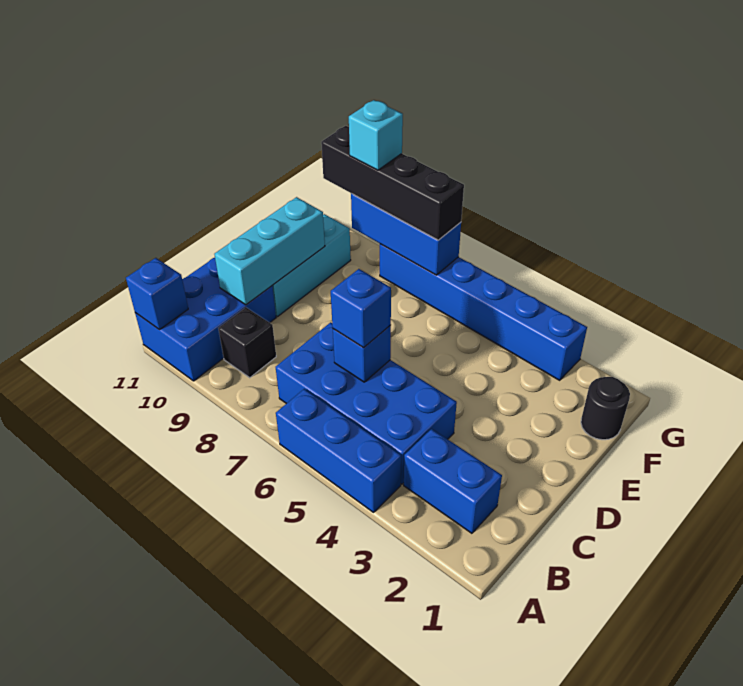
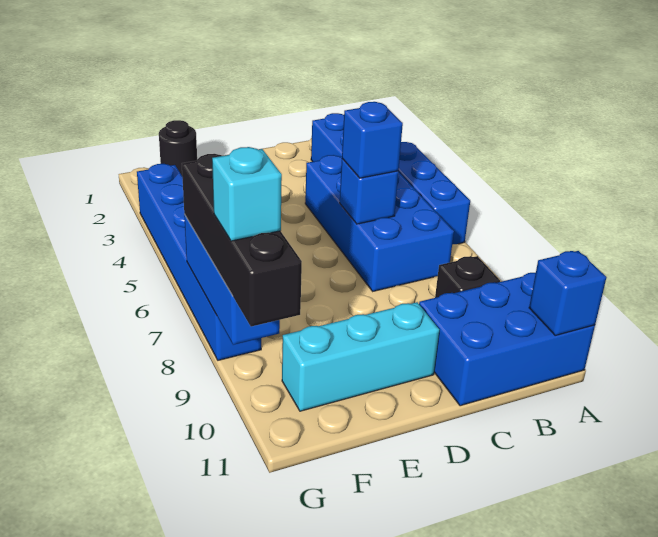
cyan brick C10:E10 level 2 -> none

